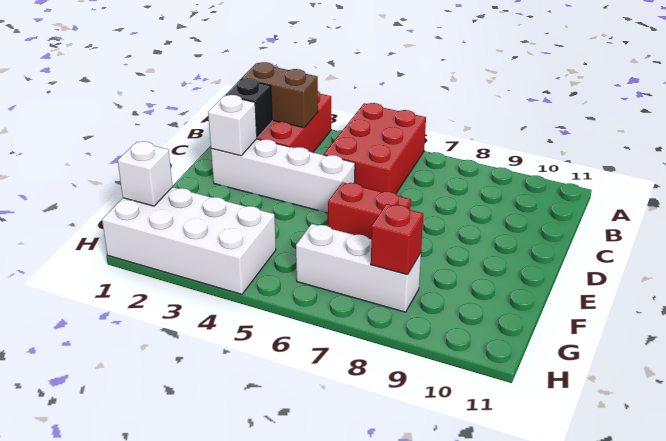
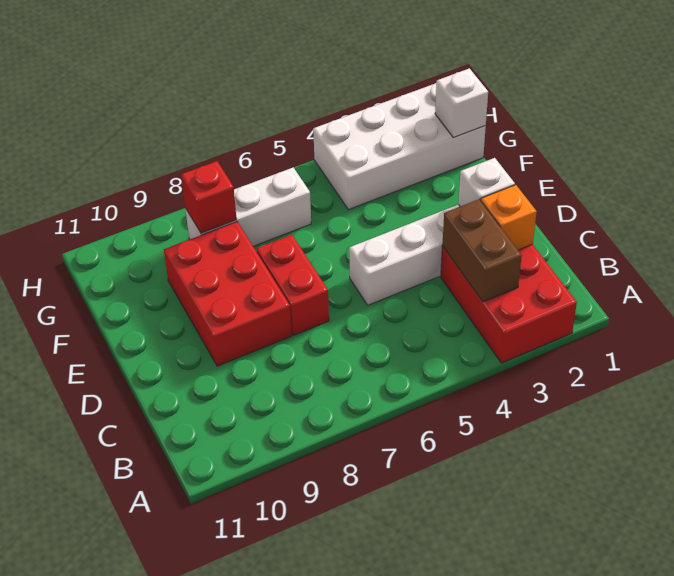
red brick A5:C6 level 1 -> red brick D8:F9 level 1
brown brick B2:B3 level 2 -> brown brick B3:C3 level 2
black brick C2 level 2 -> orange brick C2 level 2
red brick E6:E7 level 1 -> red brick D7:E7 level 1

